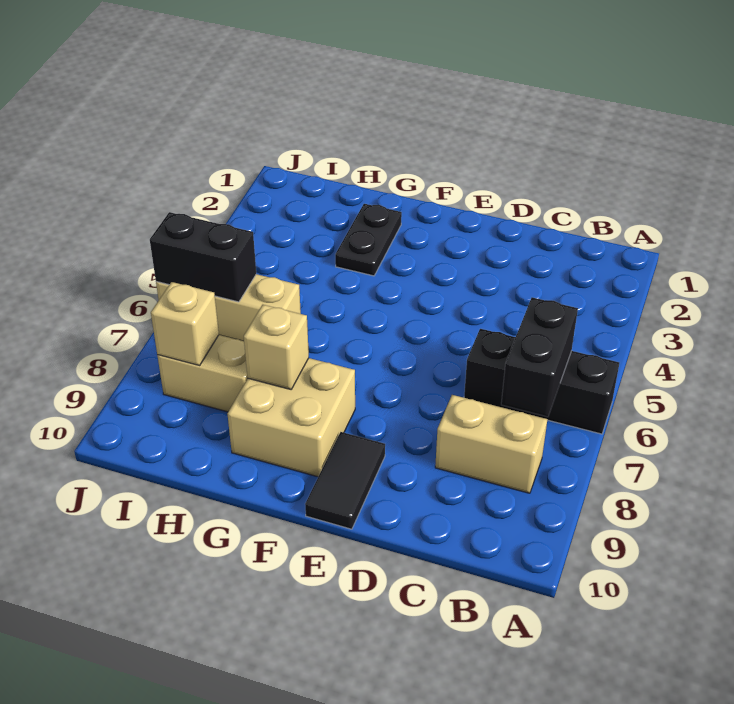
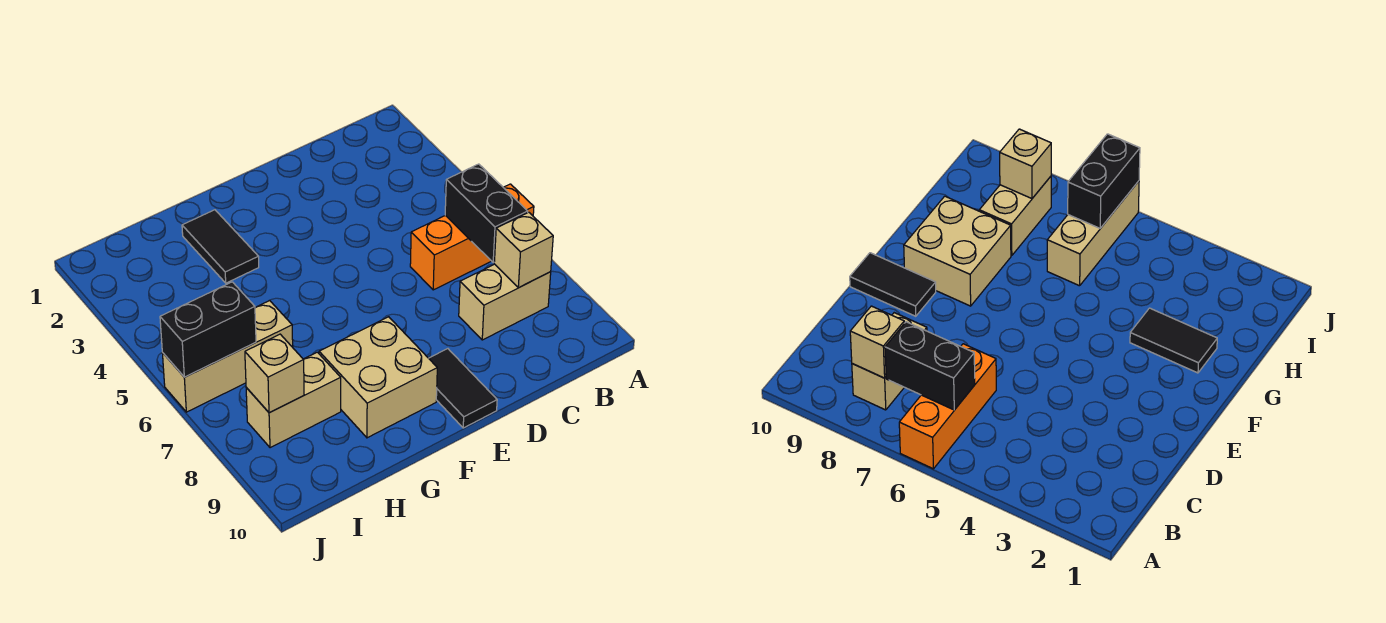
black brick A6:C6 level 1 -> orange brick A6:C6 level 1
black plate G2:G3 level 1 -> black tile G2:G3 level 1
tan brick G8 level 2 -> tan brick B8 level 2

